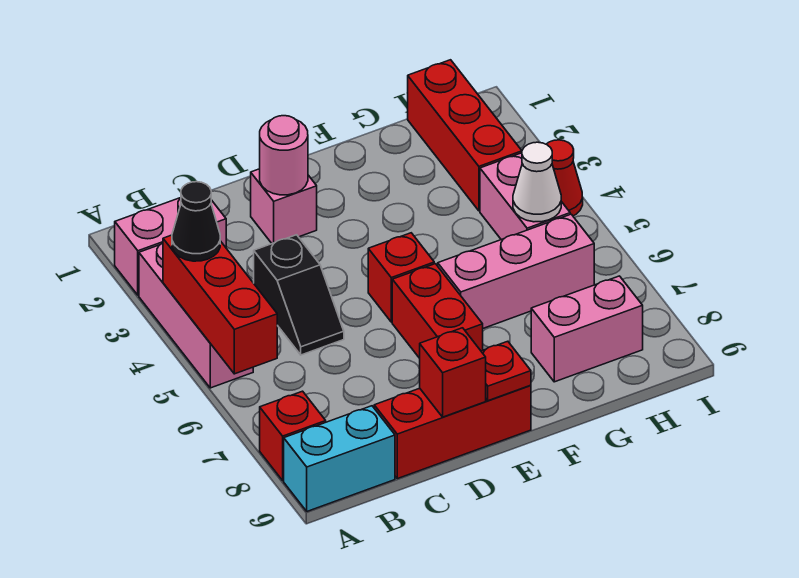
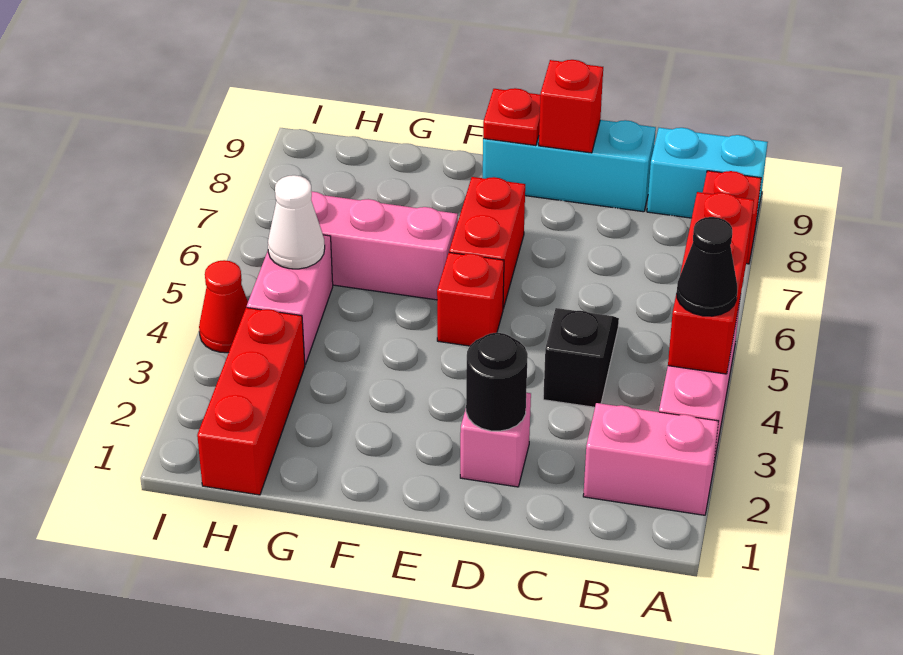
red brick C9:E9 level 1 -> cyan brick C9:E9 level 1
pink round brick D2 level 2 -> black round brick D2 level 2
pink brick G8:H8 level 1 -> none

